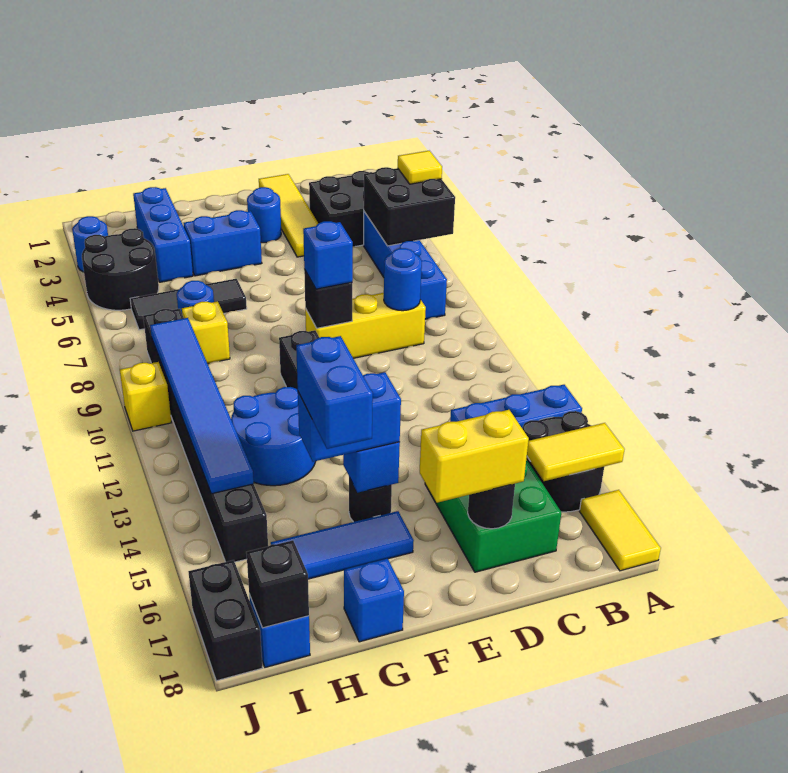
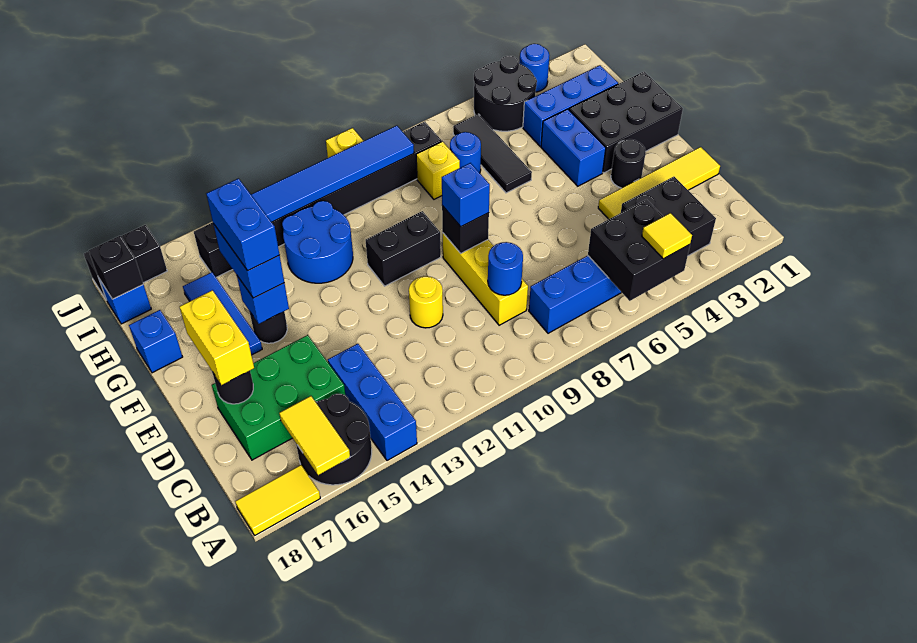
none -> yellow round brick D11 level 1
blue round brick E3 level 1 -> black round brick E3 level 1
none -> black brick F1:G3 level 1
blue brick G15:G16 level 4 -> blue brick F15:G15 level 4

